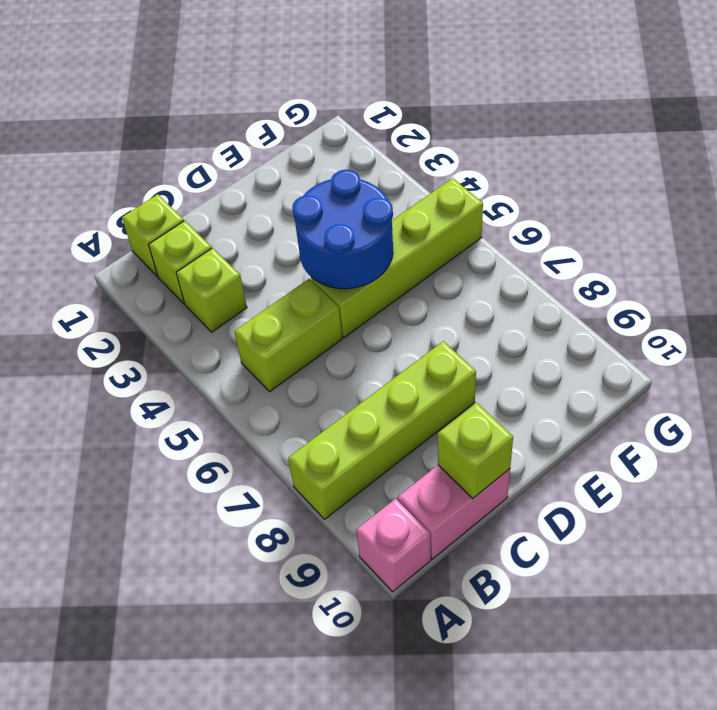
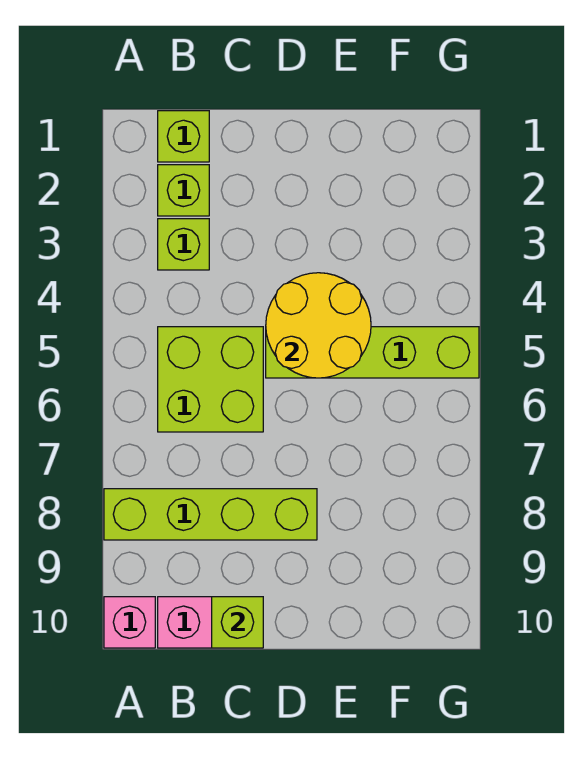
lime brick B5:C5 level 1 -> lime brick B5:C6 level 1
blue round brick D4:E5 level 2 -> yellow round brick D4:E5 level 2

